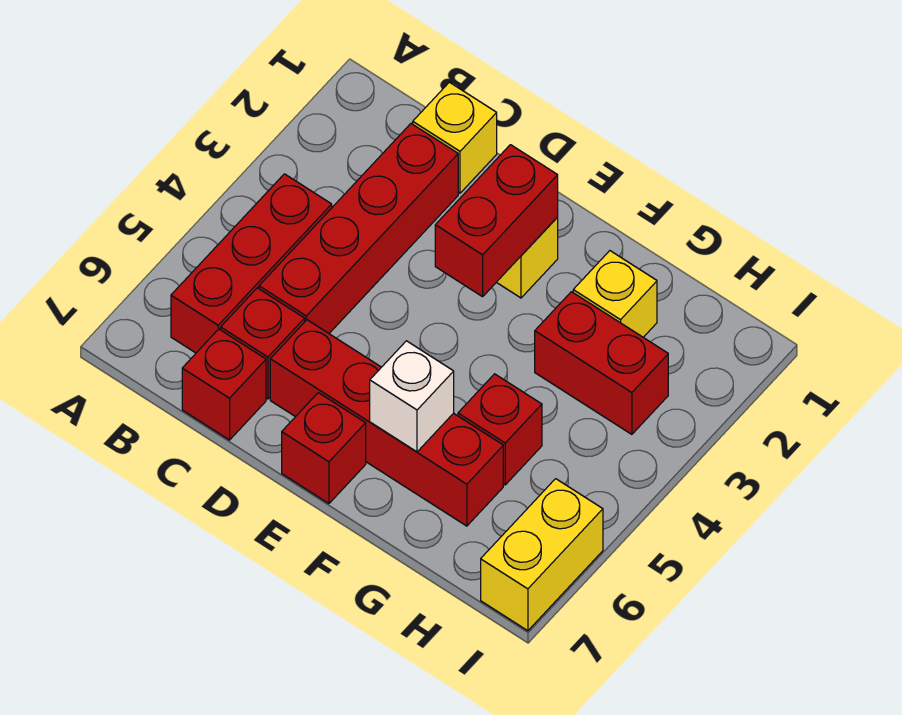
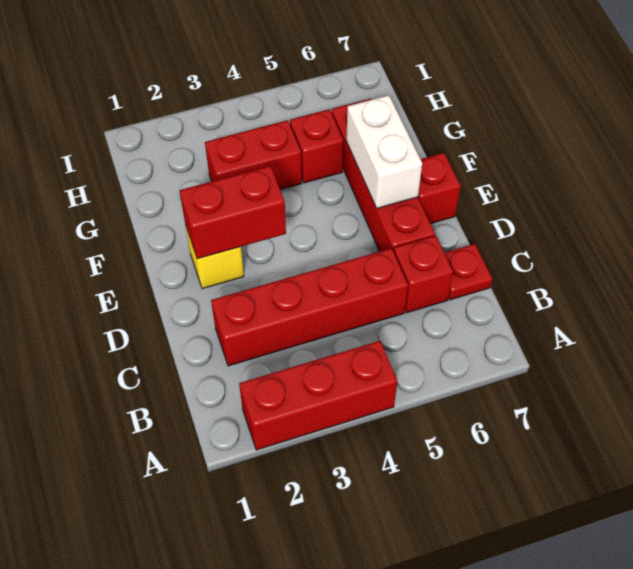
red brick B4:B6 level 1 -> red brick A2:A4 level 1
yellow brick C1 level 1 -> none
red brick C7 level 1 -> red plate C7 level 1
white brick F6 level 2 -> white brick E6:F6 level 2
yellow brick G2 level 1 -> none
red brick G3:H3 level 1 -> red brick G3:G4 level 1
yellow brick I6:I7 level 1 -> none

